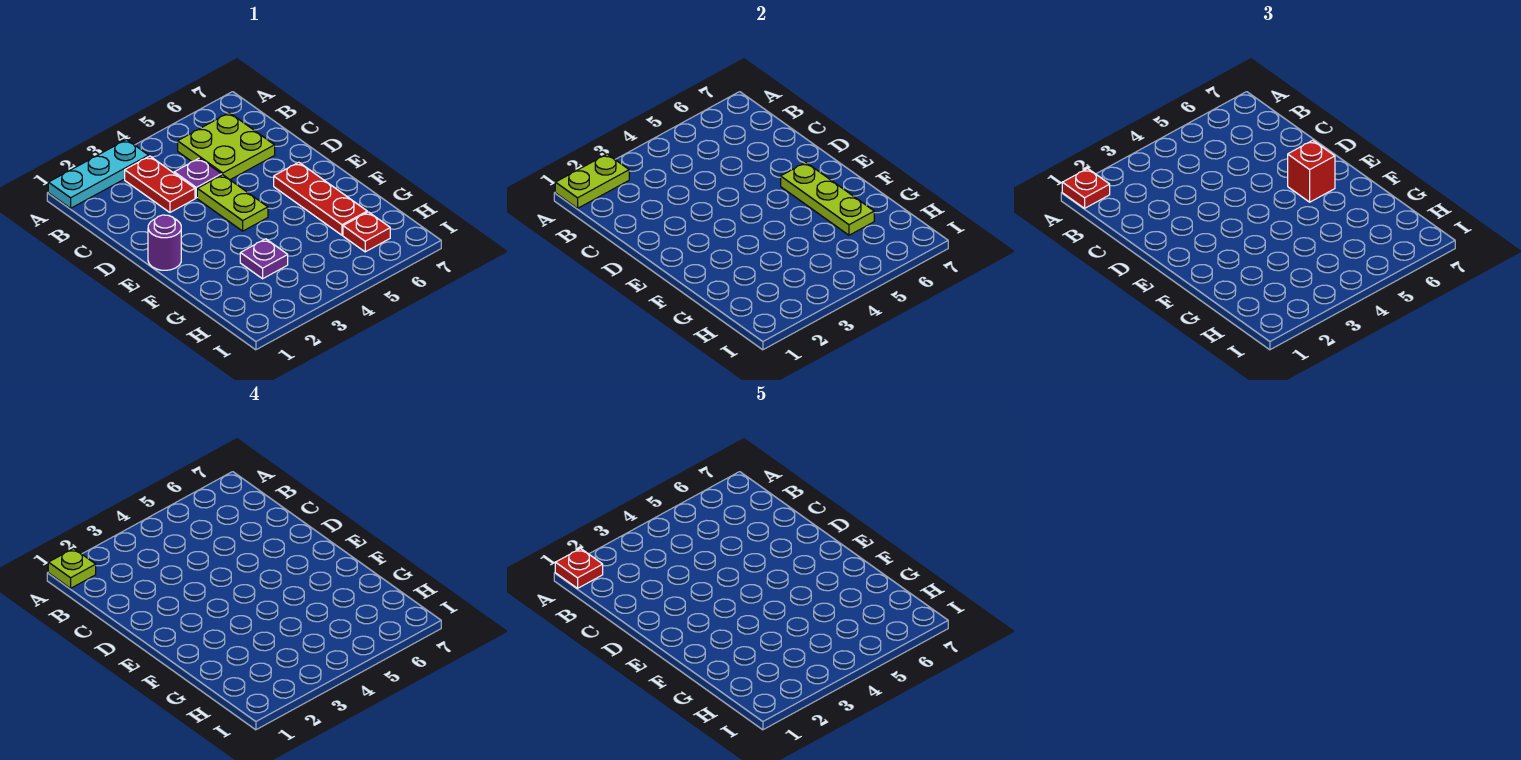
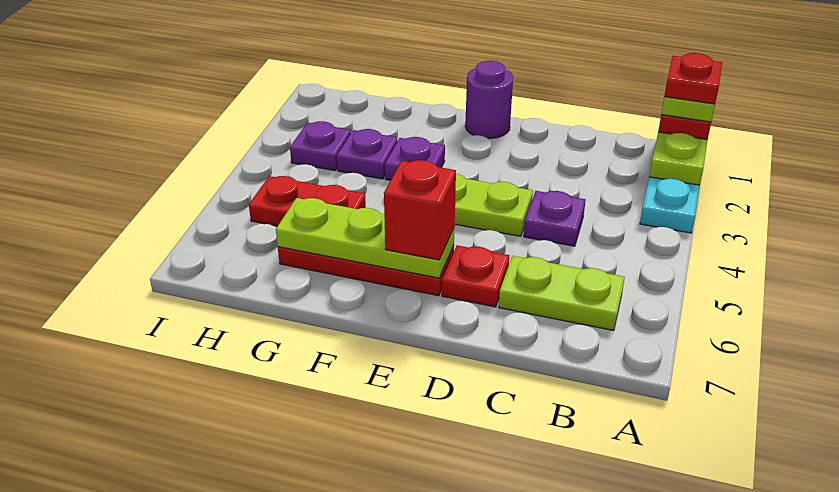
red plate B3:C3 level 1 -> red plate G5:H5 level 1
lime plate B5:C6 level 1 -> lime plate B6:C6 level 1
none -> purple plate F3 level 1
none -> purple plate H3 level 1
red plate H6 level 1 -> red plate D6 level 1

